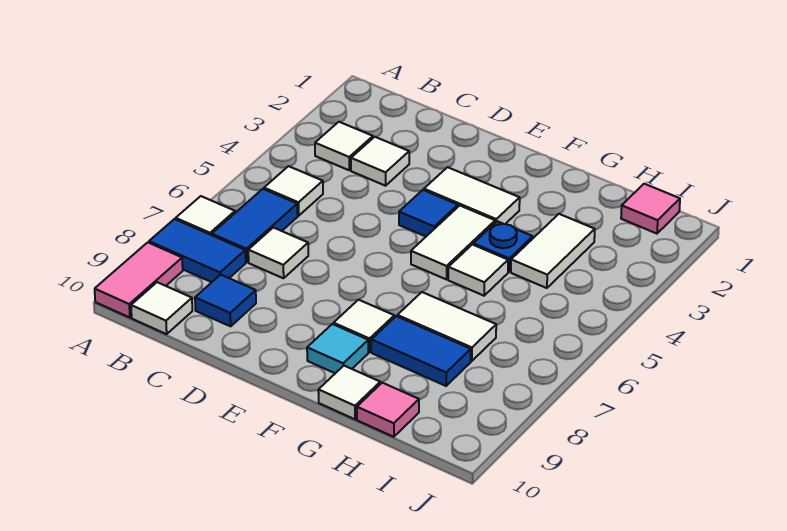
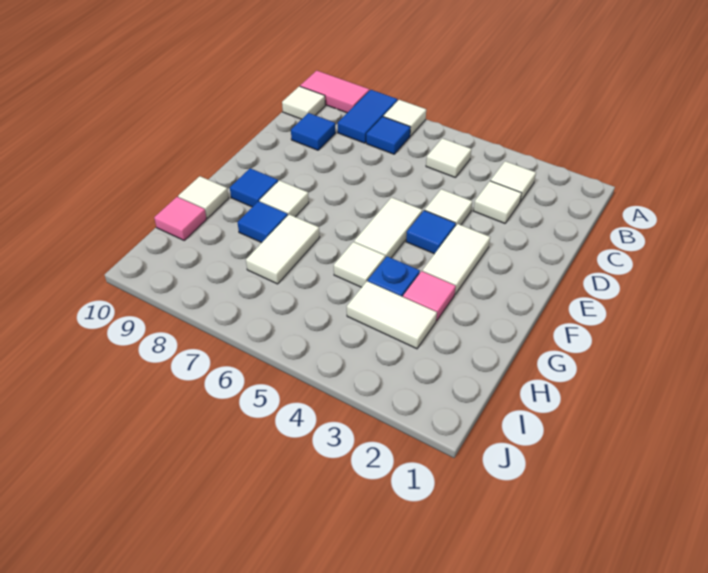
blue tile B6:B7 level 1 -> blue tile B7 level 1
white tile C7 level 1 -> white tile D4 level 1
white tile F4:F5 level 1 -> white tile E5:F5 level 1
cyan tile F9 level 1 -> blue tile F9 level 1
blue tile G8:H8 level 1 -> blue tile G8 level 1
pink tile I1 level 1 -> pink tile G3 level 1

